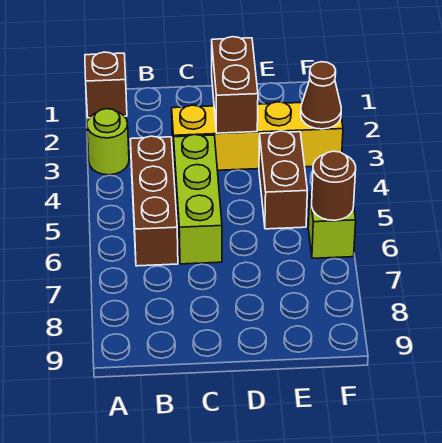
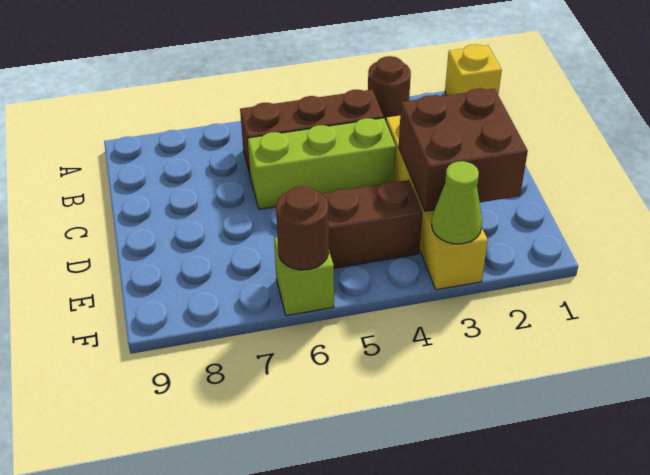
brown brick A1 level 1 -> yellow brick A1 level 1
lime round brick A3 level 1 -> brown round brick A3 level 1
brown brick D2:D3 level 2 -> brown brick D2:E3 level 2
brown cone F3 level 2 -> lime cone F3 level 2

